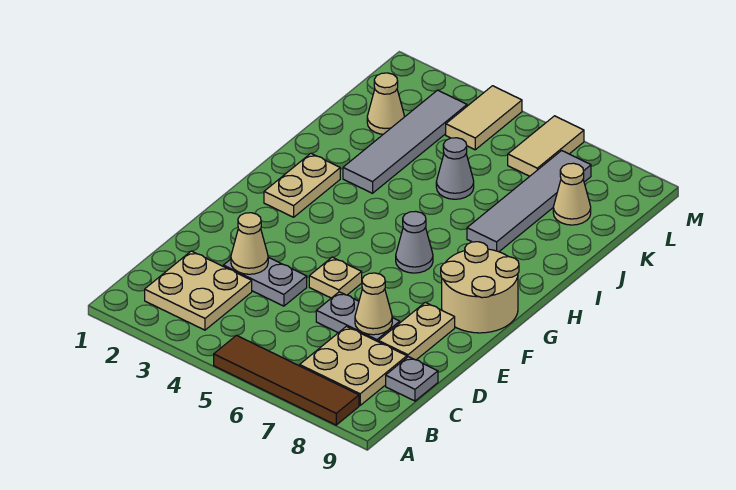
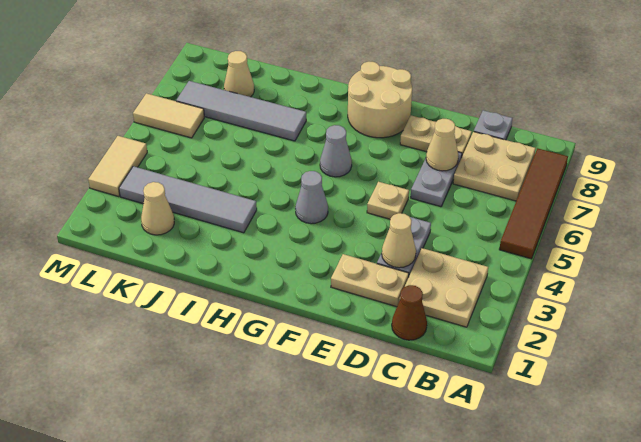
none -> brown cone C1 level 1
tan plate G2:H2 level 1 -> tan plate D2:E2 level 1
grey cone J5 level 1 -> grey cone G4 level 1
tan tile L4:M4 level 1 -> tan tile M3:M4 level 1

